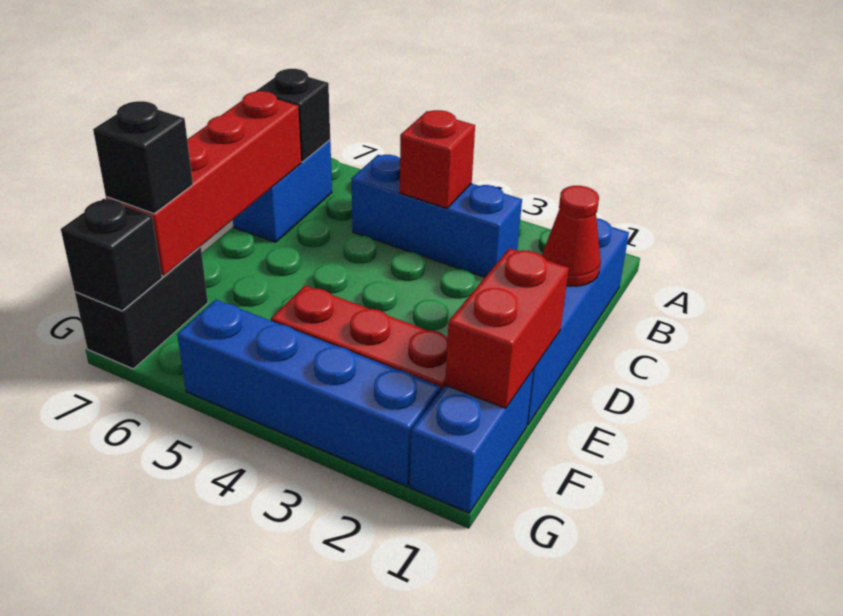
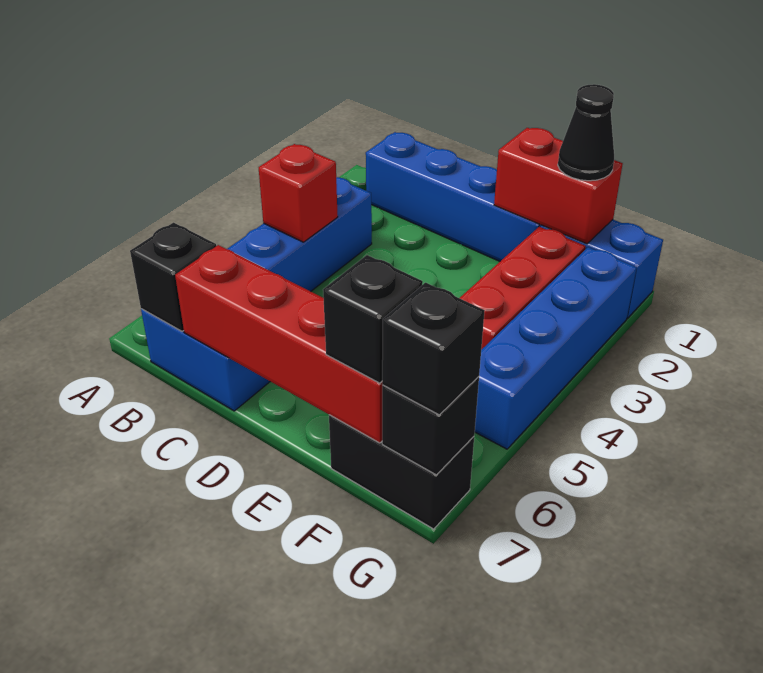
red cone C1 level 2 -> none
none -> black cone F1 level 3
none -> black brick G7 level 3

